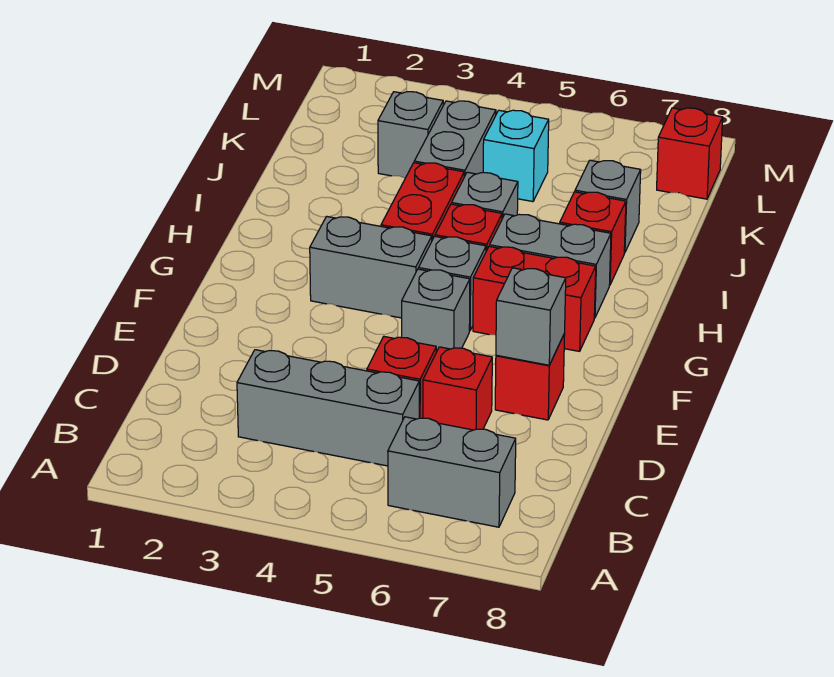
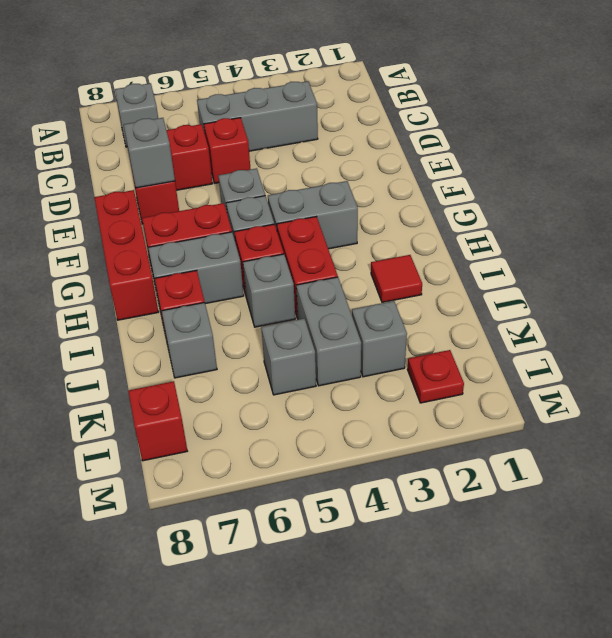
grey brick B6:B7 level 1 -> grey brick B7 level 1
none -> red brick F8:H8 level 1
none -> red tile I2 level 1
cyan brick K5 level 1 -> grey brick K5 level 1
none -> red plate L2 level 1

